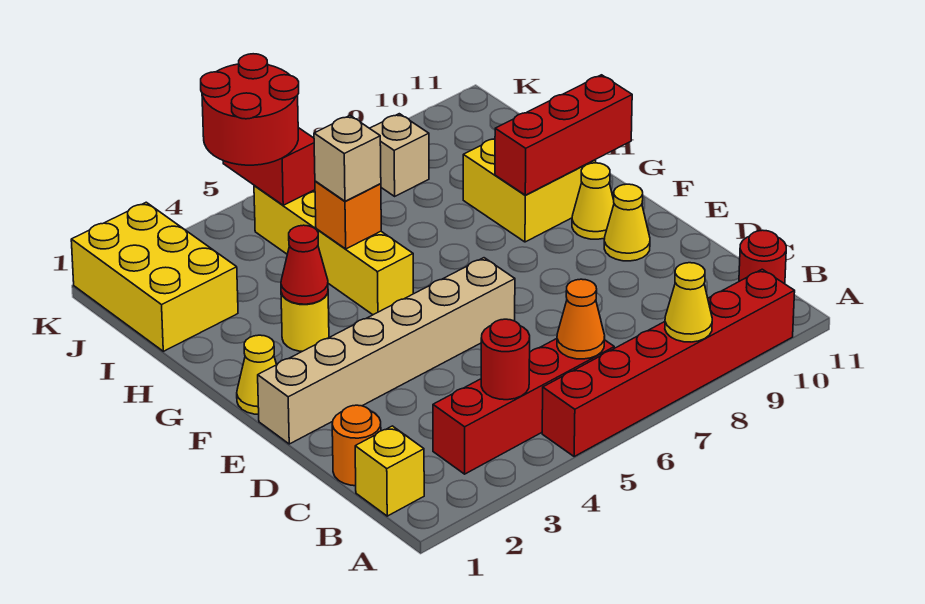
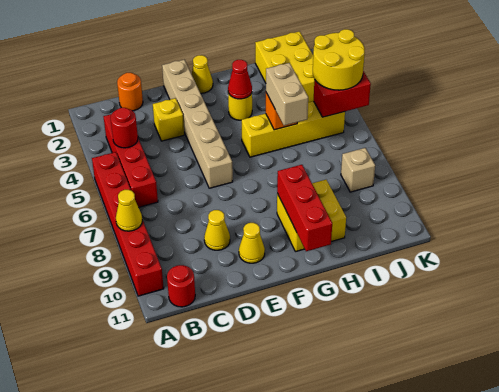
yellow brick B1 level 1 -> yellow brick D3 level 1
orange cone B6 level 2 -> none
yellow cone F10 level 1 -> yellow cone D9 level 1
tan brick H5 level 3 -> tan brick H5:H6 level 3
yellow brick I1:K2 level 1 -> yellow brick I1:J3 level 1
red round brick J4:K5 level 3 -> yellow round brick J4:K5 level 3

